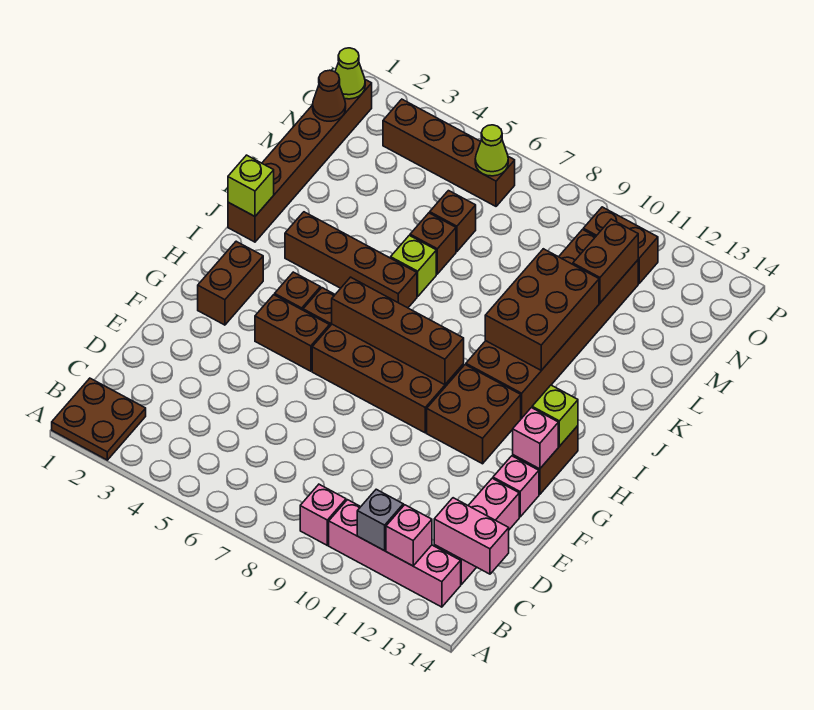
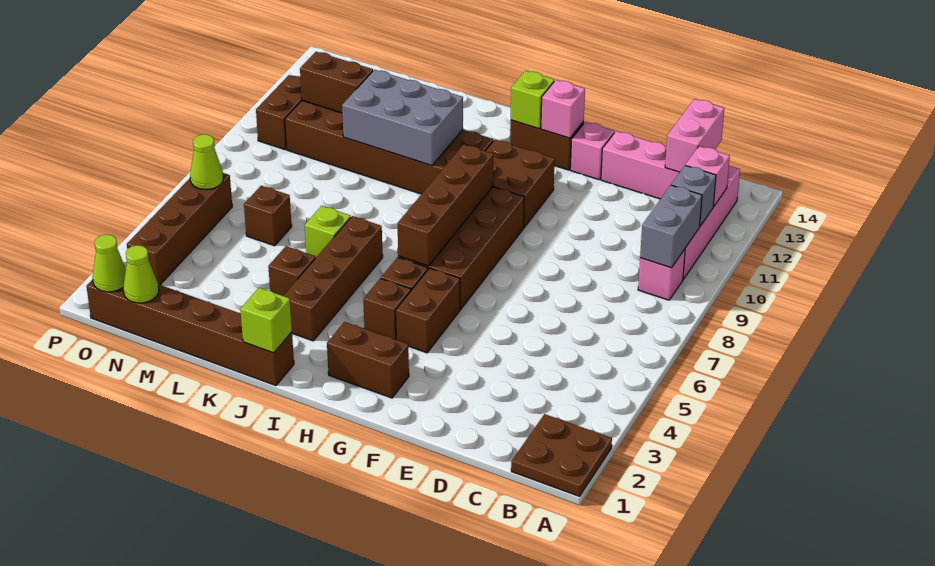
none -> grey brick B9:B10 level 2
brown brick J10:L11 level 2 -> grey brick J10:L11 level 2
brown brick L6 level 1 -> brown brick K4 level 1
brown cone N1 level 2 -> lime cone N1 level 2

